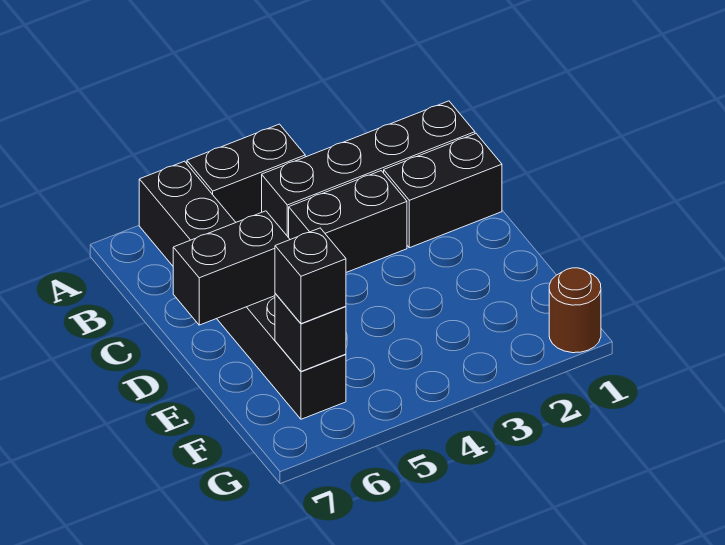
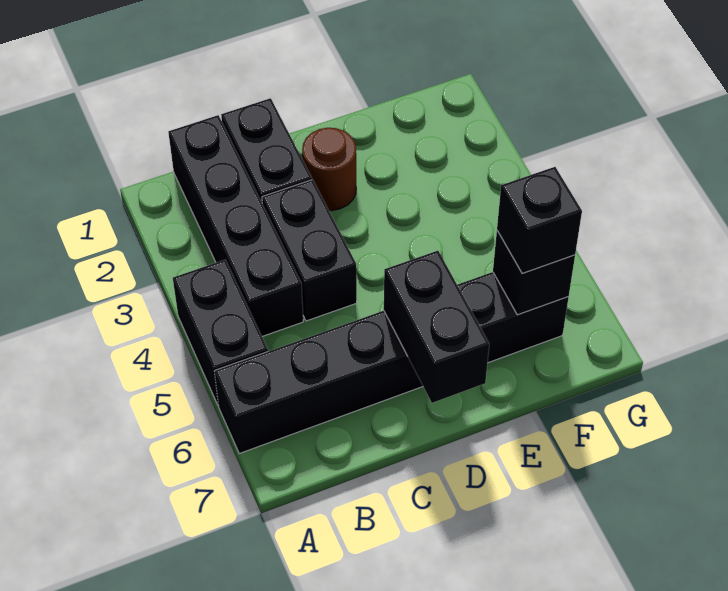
brown round brick G1 level 1 -> brown round brick D2 level 1

